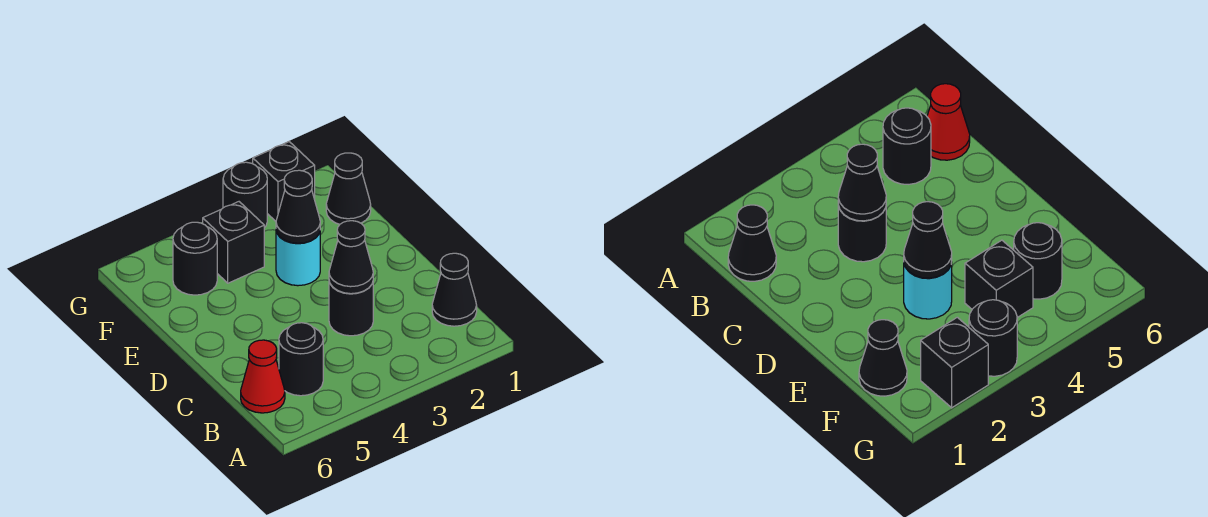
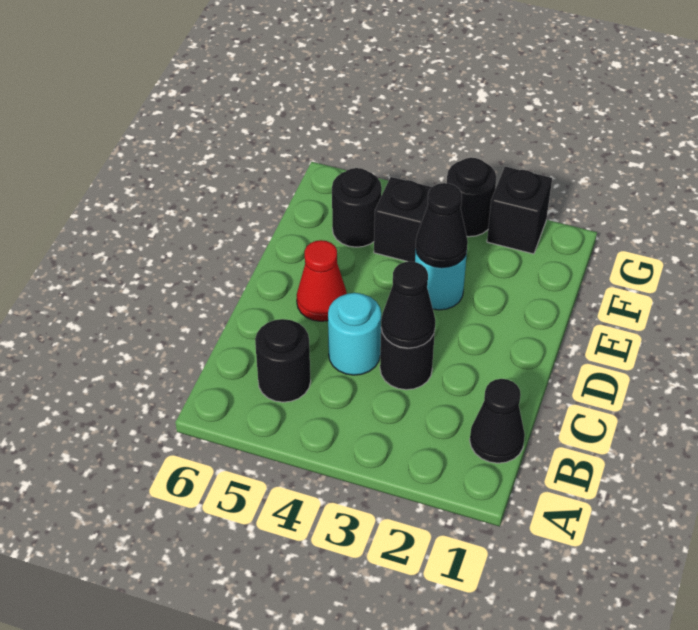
red cone B6 level 1 -> red cone D5 level 1
none -> cyan round brick C4 level 1
black cone F1 level 1 -> none

